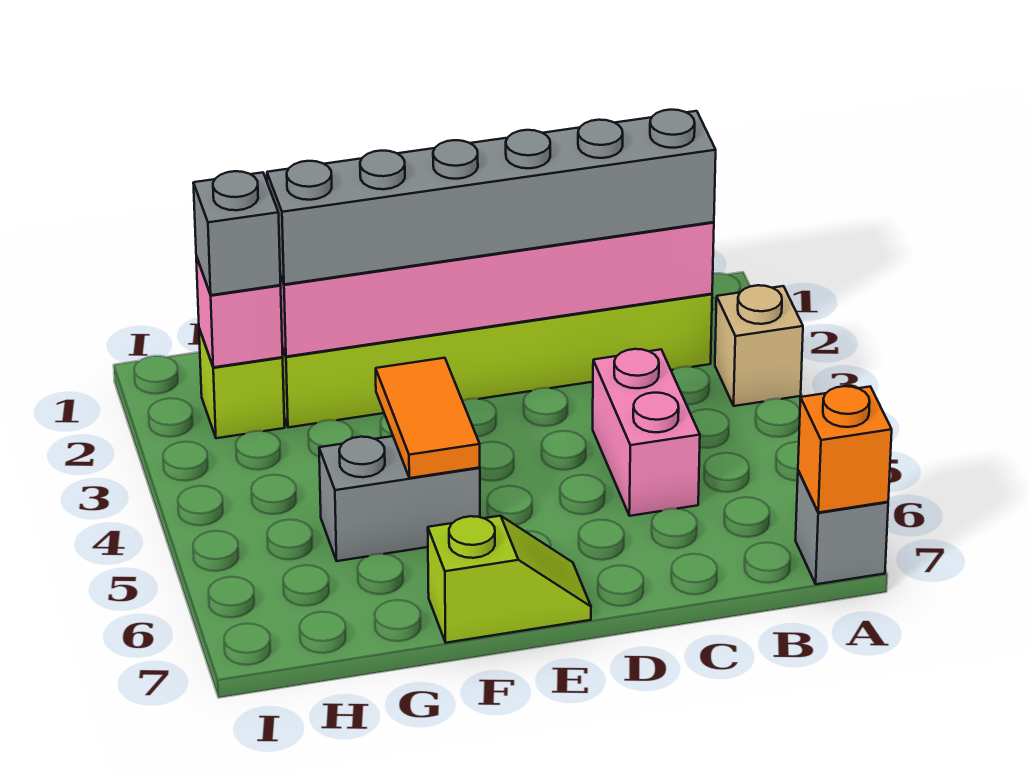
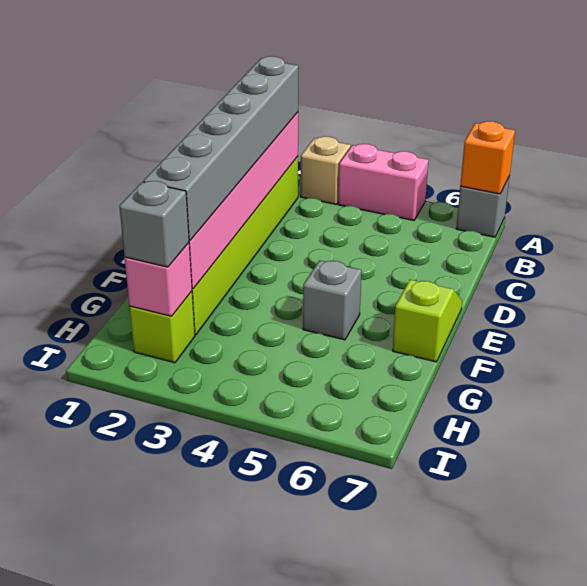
pink brick C4:C5 level 1 -> pink brick A4:A5 level 1
orange tile F4:F5 level 2 -> none
grey brick F5:G5 level 1 -> grey brick F5 level 1

